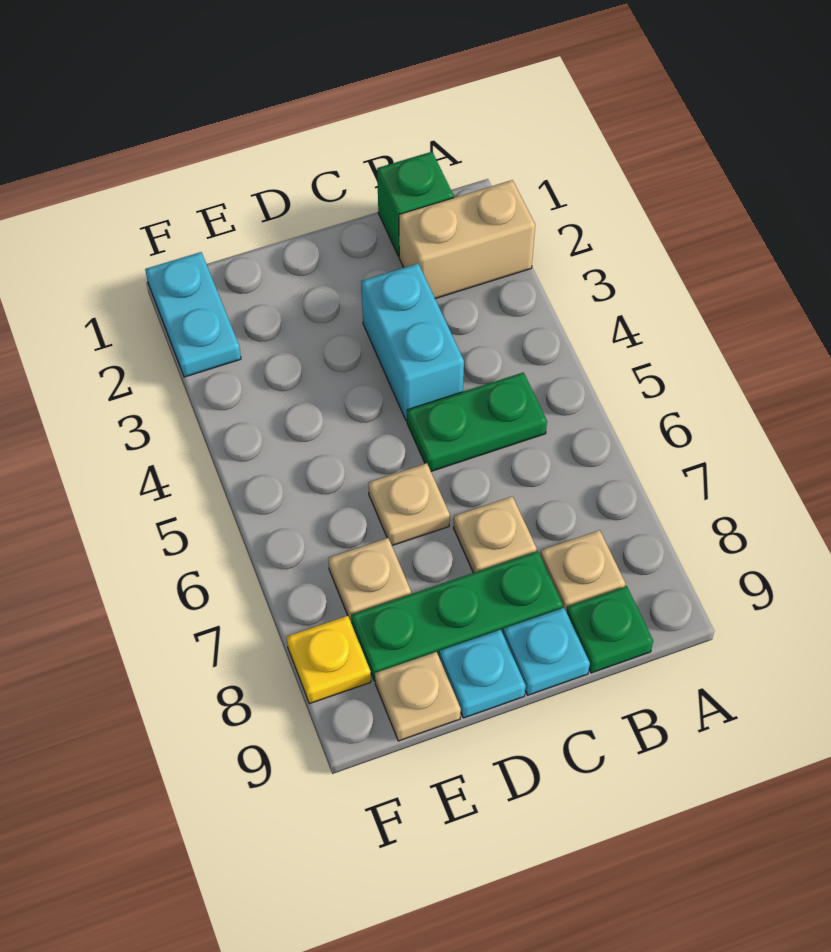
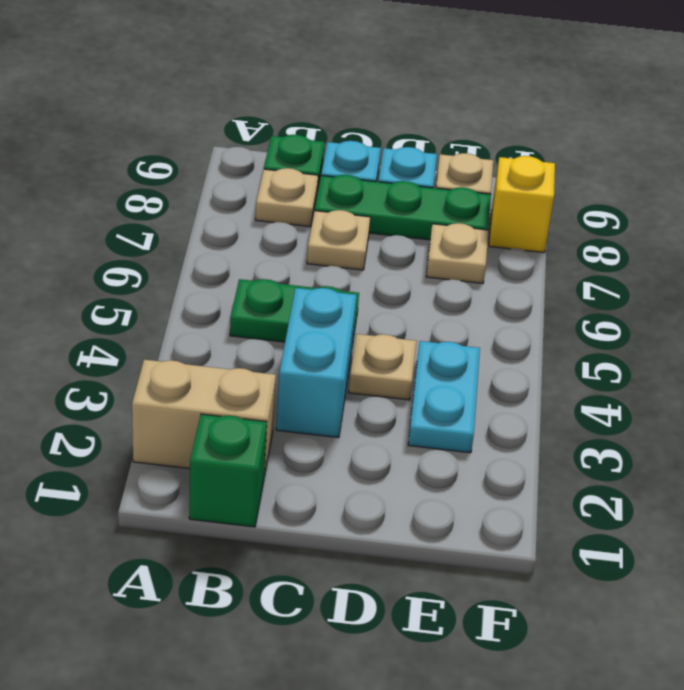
tan plate D6 level 1 -> tan plate D4 level 1
cyan plate F1:F2 level 1 -> cyan plate E3:E4 level 1
yellow plate F8 level 1 -> yellow brick F8 level 1

